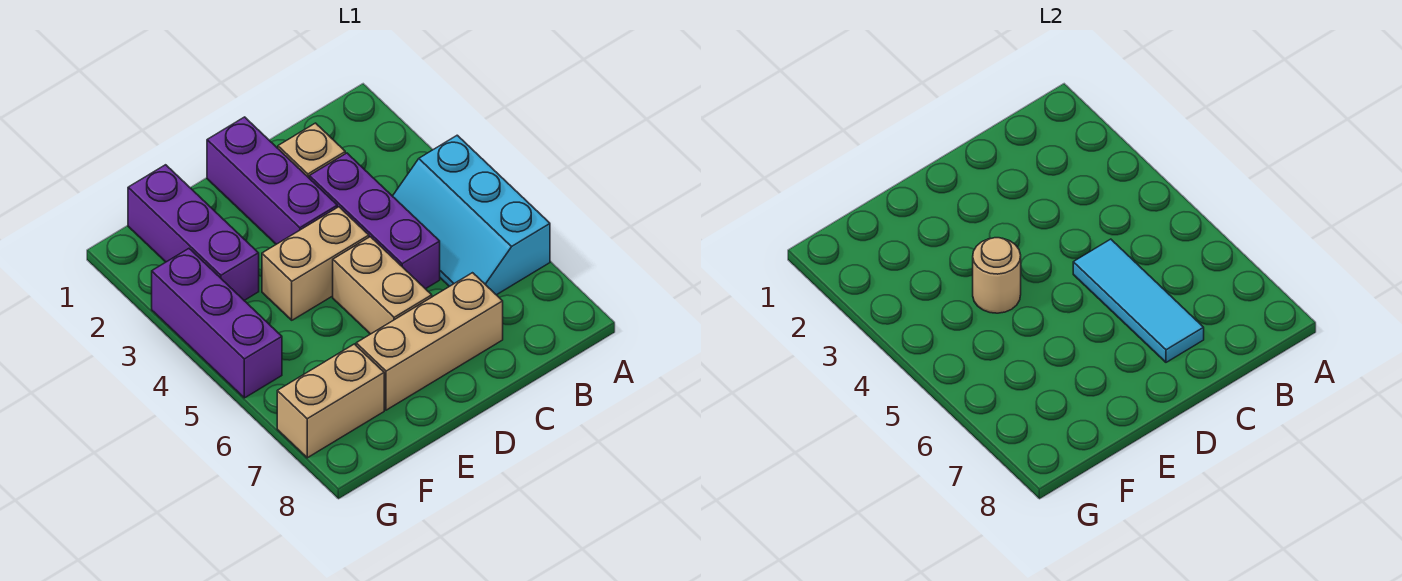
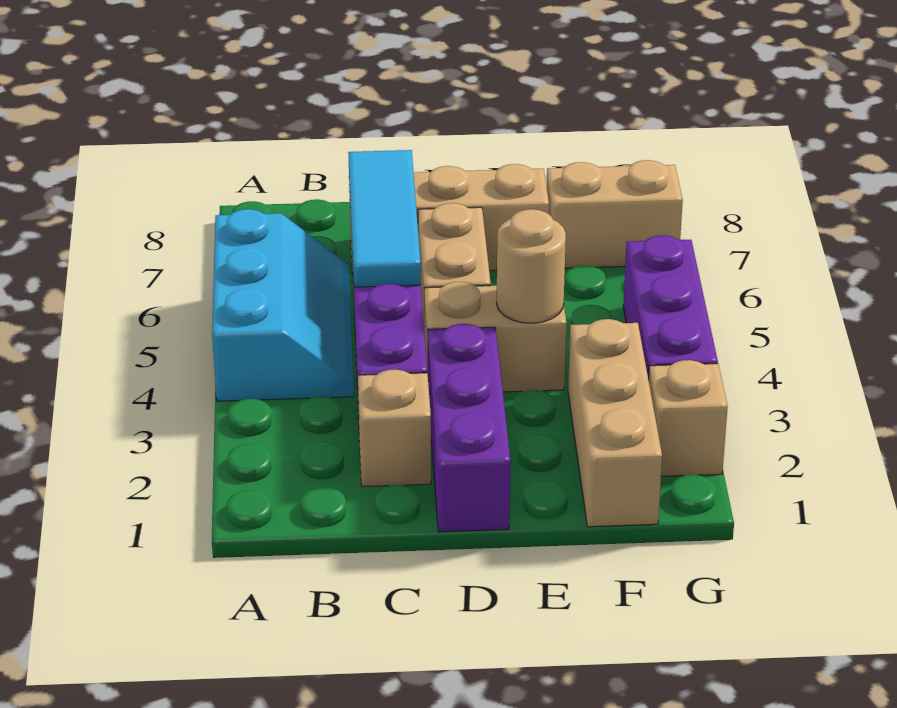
purple brick F1:F3 level 1 -> tan brick F1:F3 level 1
none -> tan brick G2 level 1

